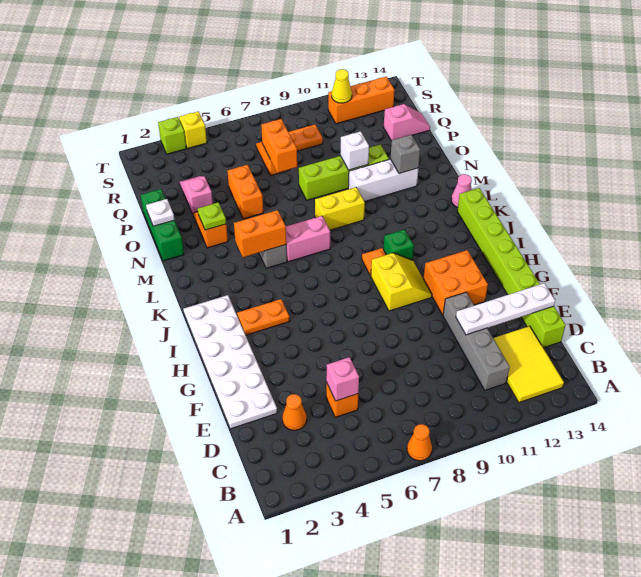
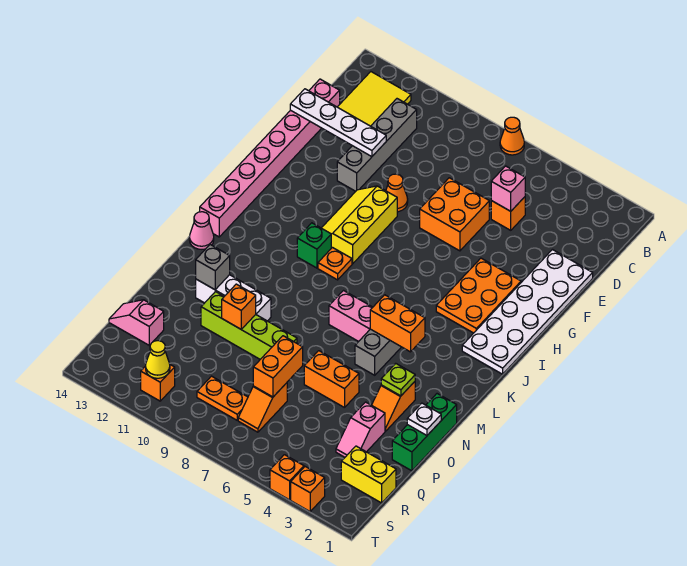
orange cone D3 level 1 -> orange cone F9 level 1
lime brick D14:K14 level 1 -> pink brick D14:K14 level 1
orange brick G11:H12 level 1 -> orange brick E6:F7 level 1
yellow slope H9:I10 level 1 top 9 -> yellow slope G9:I10 level 1 top 9
orange plate I3:I4 level 1 -> orange plate G3:I4 level 1
yellow brick M8:M9 level 1 -> yellow brick R1:R2 level 1
orange brick O5:P5 level 1 -> orange brick O5:O6 level 1
white brick O10 level 2 -> orange brick O10 level 2
orange brick S11:S13 level 1 -> orange brick S11 level 1
lime brick T3 level 1 -> orange brick T3 level 1
yellow brick T4 level 1 -> orange brick T4 level 1

